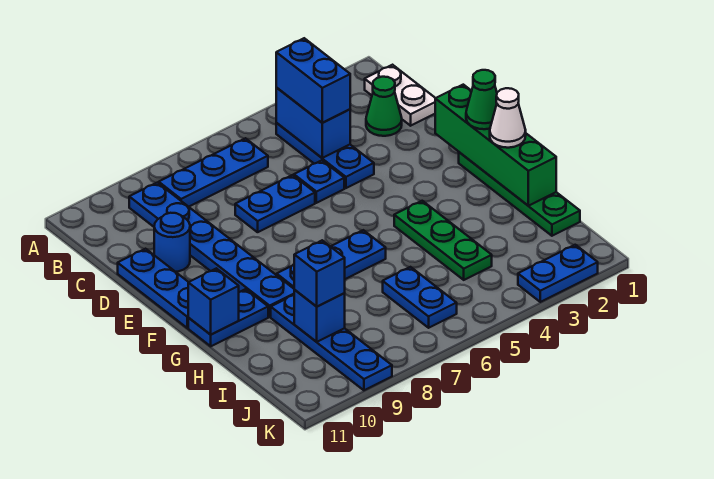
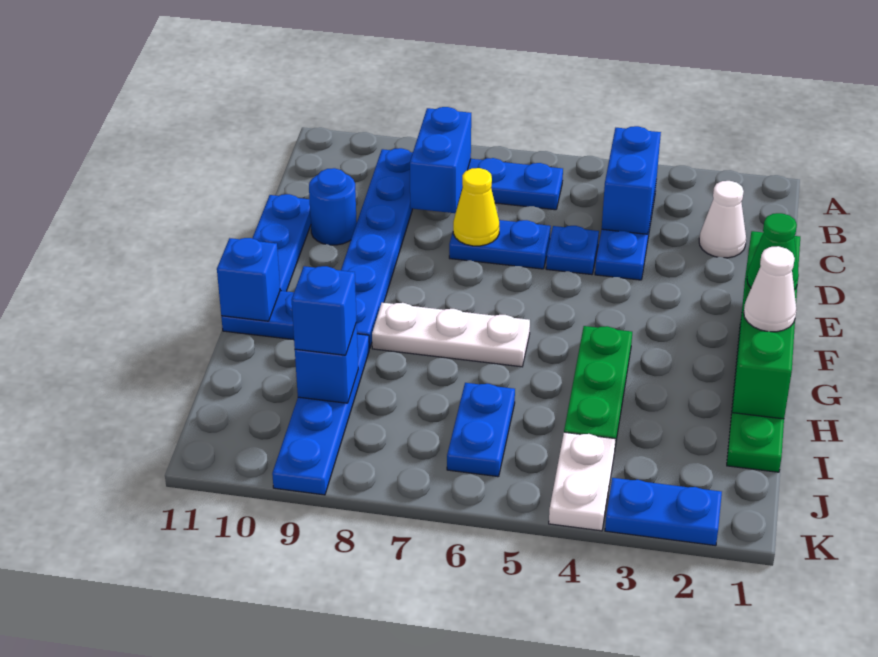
white plate B1:C1 level 1 -> white plate J4:K4 level 1
blue brick B4:C4 level 3 -> blue brick B8:C8 level 2
green cone C2 level 1 -> white cone C2 level 1
none -> yellow cone D7 level 2
blue plate G6:G8 level 1 -> white plate G6:G8 level 1

